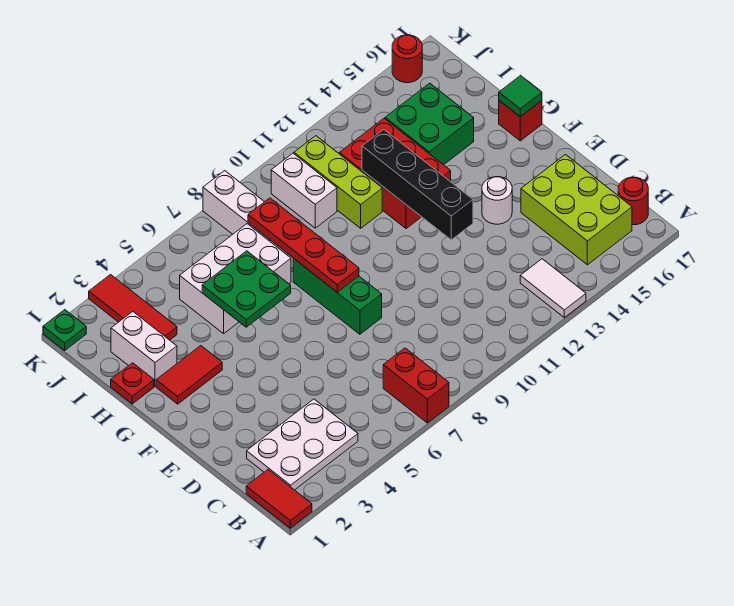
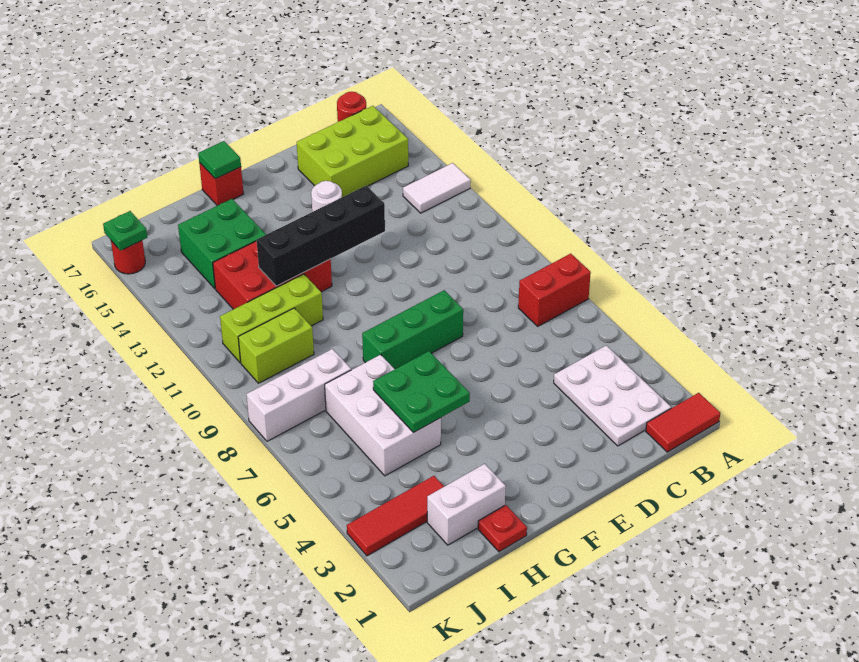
red plate F8:I8 level 2 -> none
red tile G2:G3 level 1 -> none
white brick I10:J10 level 1 -> lime brick I10:J10 level 1
green plate K1 level 1 -> green plate K16 level 2

